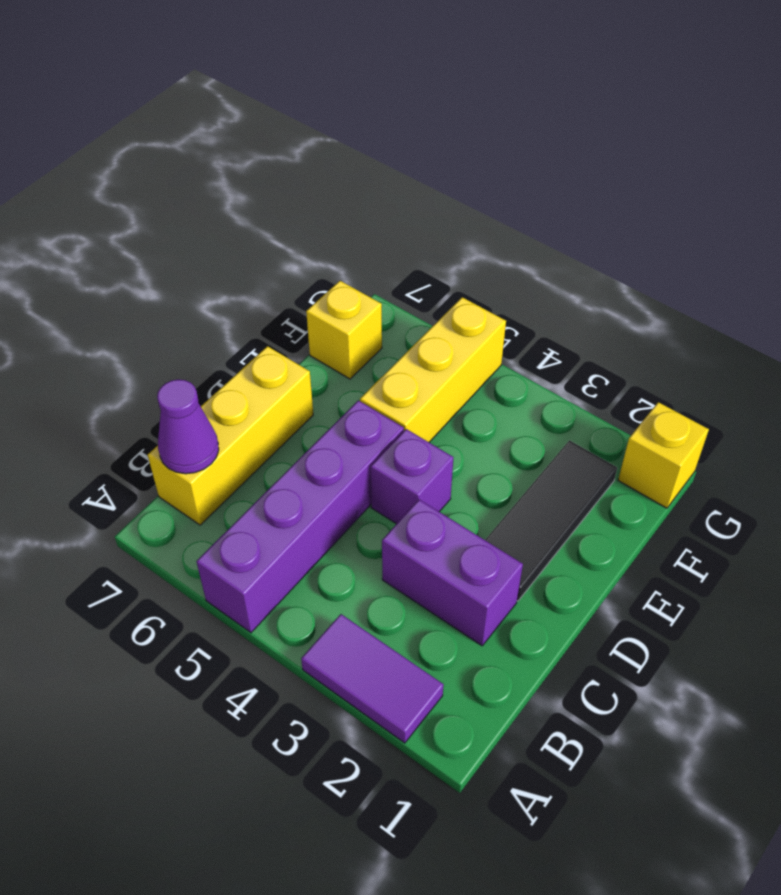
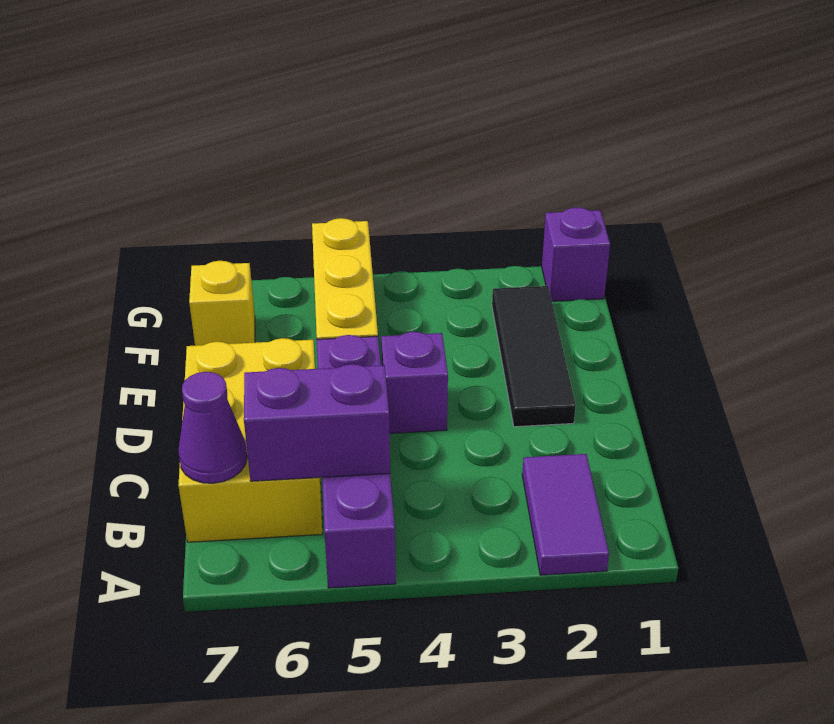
purple tile A2:A3 level 1 -> purple tile A2:B2 level 1
yellow brick B7:D7 level 1 -> yellow brick B6:D7 level 1
purple brick C2:C3 level 1 -> purple brick B5:B6 level 2
yellow brick G1 level 1 -> purple brick G1 level 1

